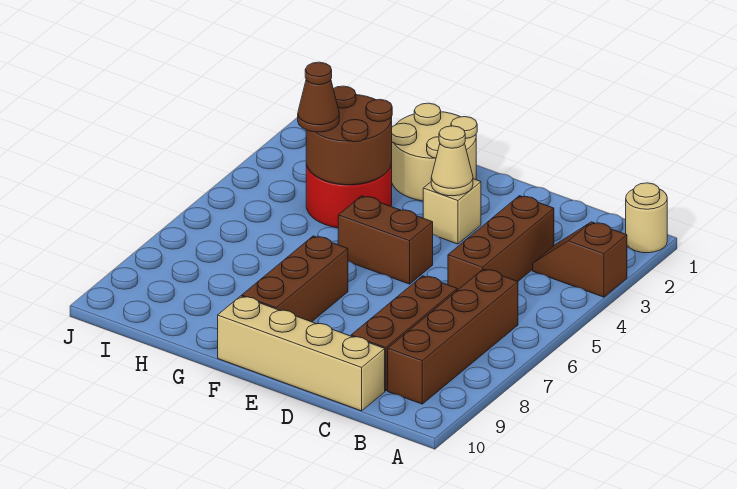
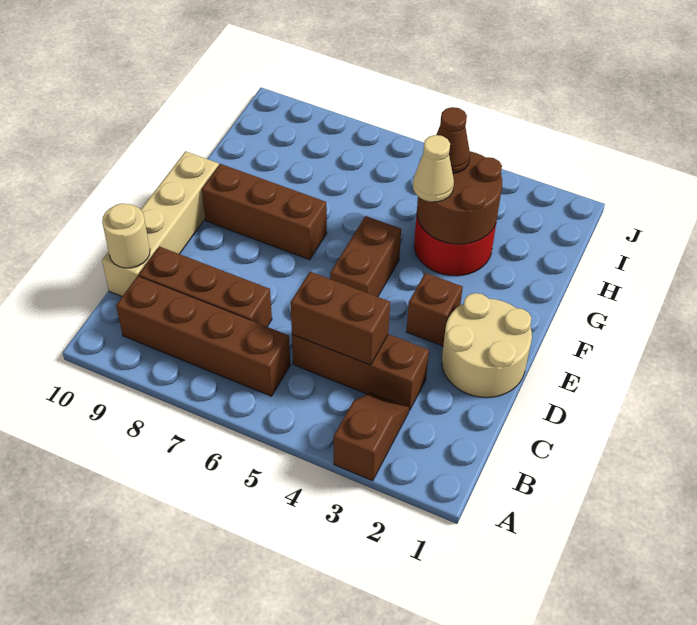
tan round brick A1 level 1 -> tan round brick C10 level 2
none -> brown brick C4:C5 level 2
tan brick E3 level 1 -> brown brick E3 level 1
tan cone E3 level 2 -> tan cone G4 level 3
tan round brick F1:G2 level 1 -> tan round brick D1:E2 level 1

